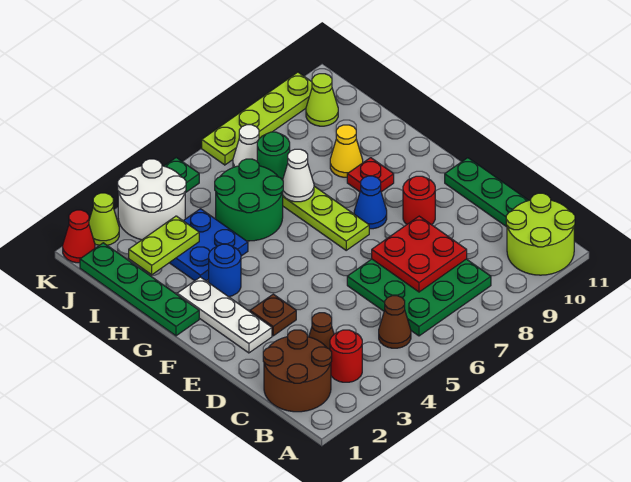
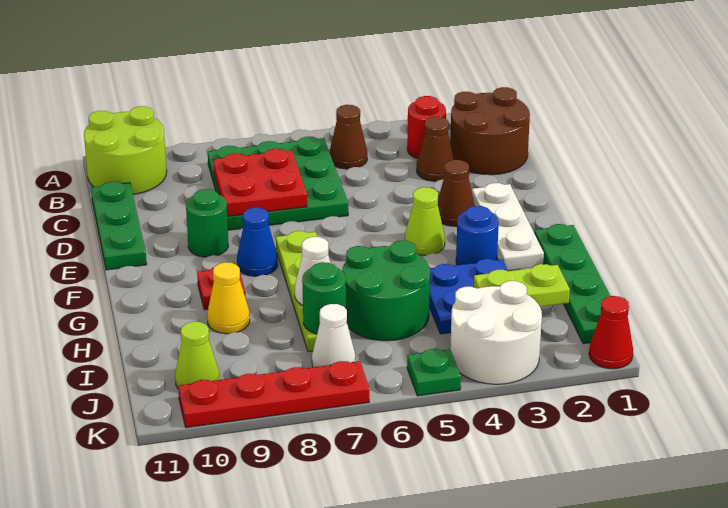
brown plate E3 level 1 -> brown cone E3 level 1
red round brick E9 level 1 -> green round brick E9 level 1
lime cone K2 level 1 -> lime cone F4 level 1
lime plate K7:K10 level 1 -> red plate K7:K10 level 1

